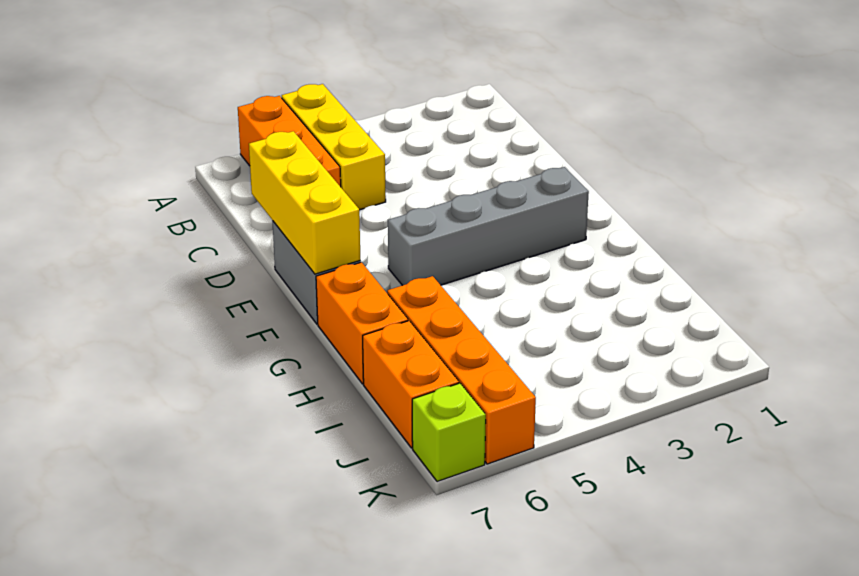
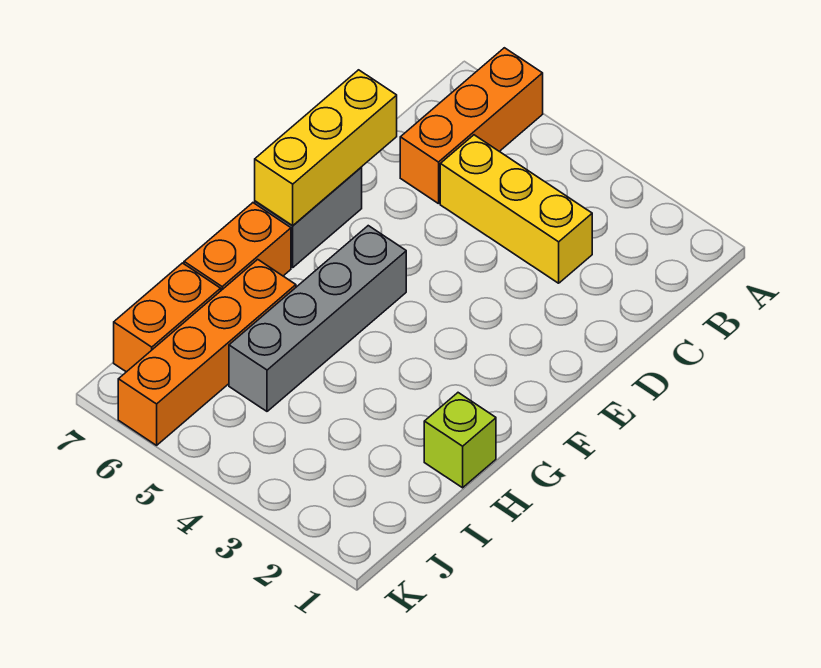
yellow brick A5:C5 level 1 -> yellow brick C3:C5 level 1
grey brick F2:F5 level 1 -> grey brick F5:I5 level 1
lime brick K7 level 1 -> lime brick H1 level 1

